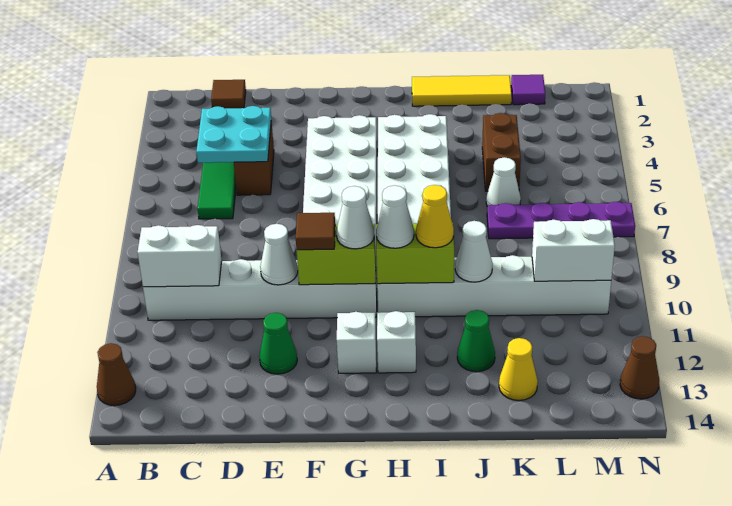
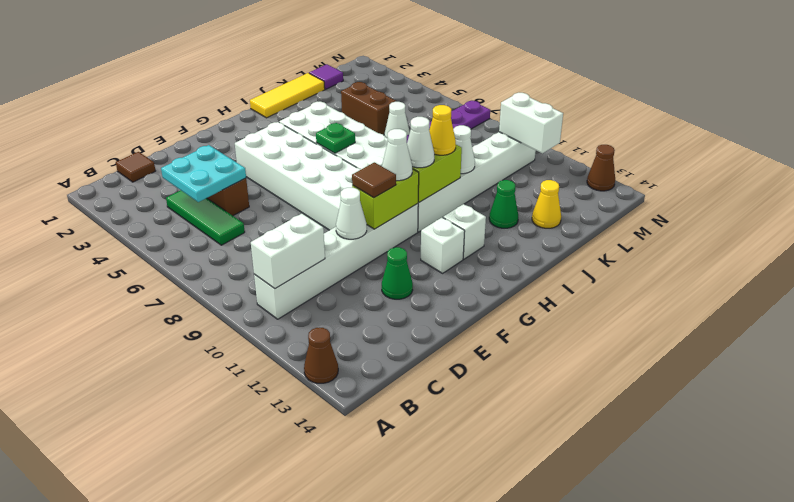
none -> green plate H6 level 2
white brick L10:M10 level 2 -> white brick M10:M11 level 2

